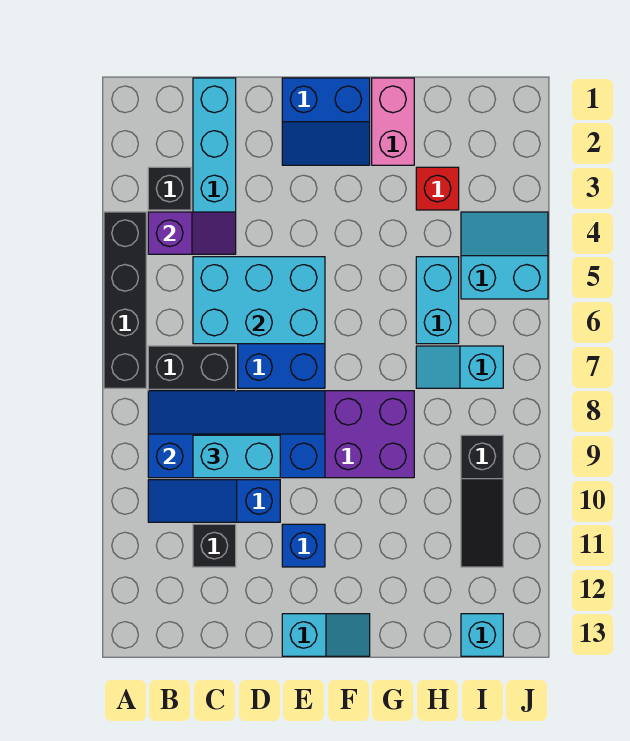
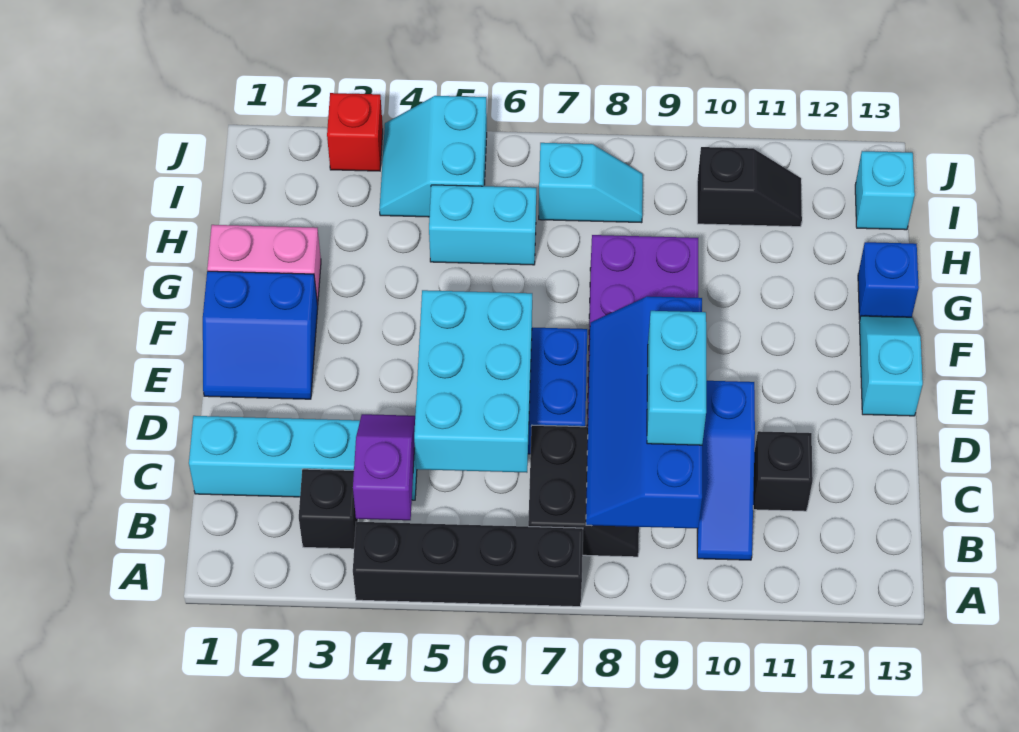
blue slope E1:F2 level 1 top 1 -> blue slope E1:F2 level 1 top F
blue brick E11 level 1 -> blue brick G13 level 1
red brick H3 level 1 -> red brick J3 level 1
cyan slope H7:I7 level 1 top I -> cyan slope I7:I8 level 1 top 7
black slope I9:I11 level 1 top 9 -> black slope I10:I11 level 1 top 10

